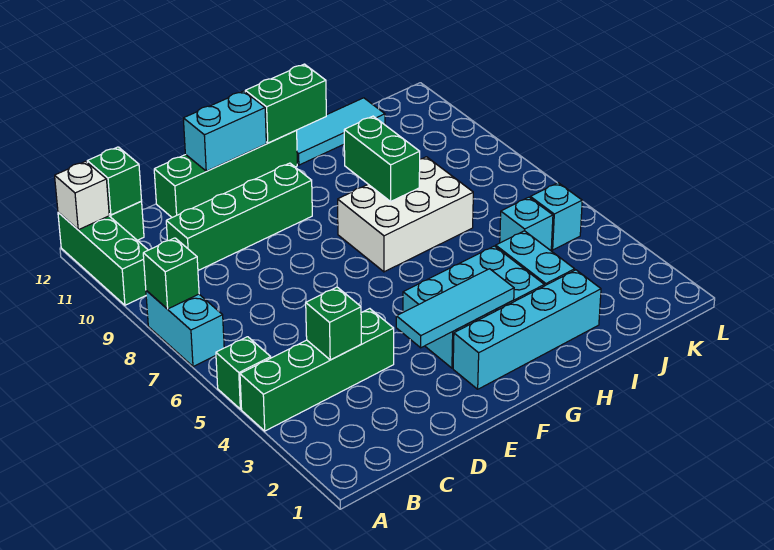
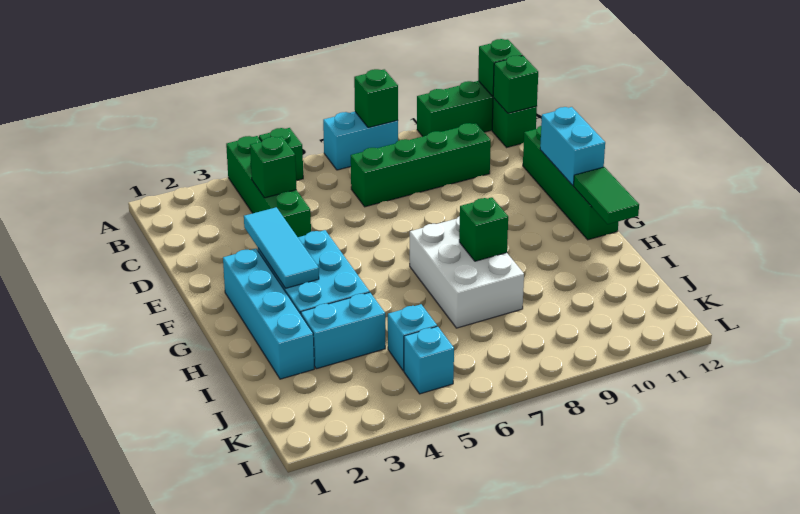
white brick A12 level 2 -> green brick A12 level 2
green brick C10:F10 level 1 -> green brick C7:C10 level 1
green brick G12:H12 level 2 -> green tile G12:H12 level 2
green brick H8:H9 level 2 -> green brick H8 level 2
cyan tile H12:J12 level 1 -> none

